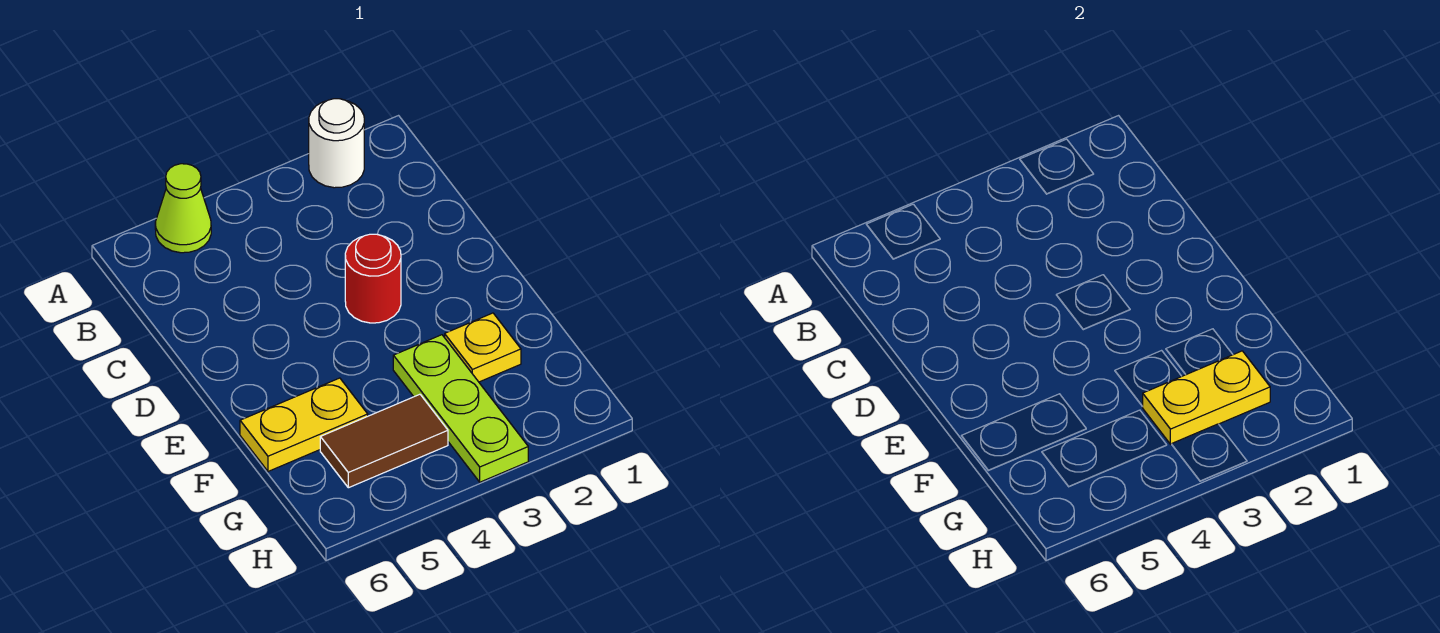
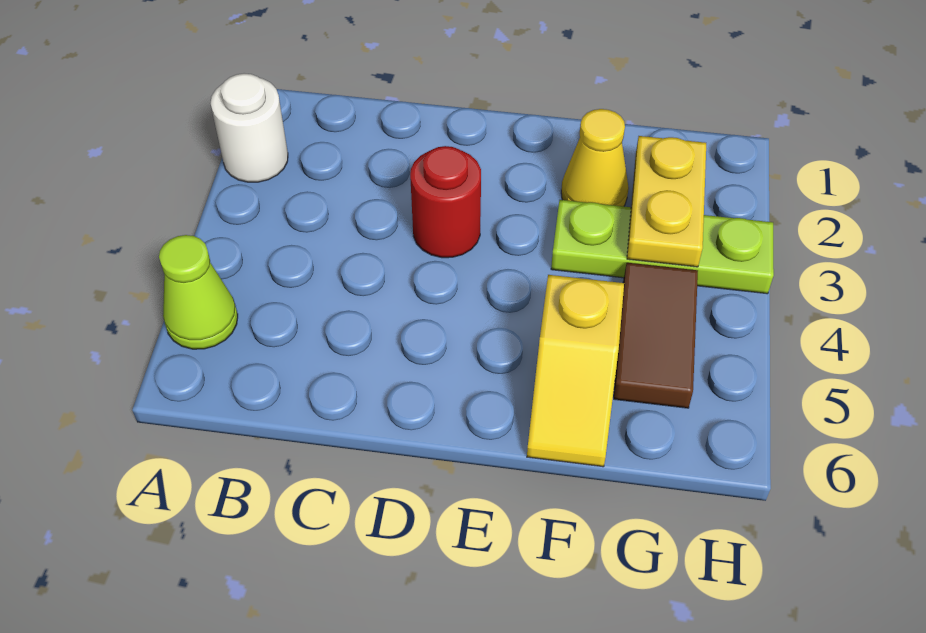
yellow plate F2 level 1 -> yellow cone F2 level 1
yellow plate F5:F6 level 1 -> yellow slope F5:F6 level 1 top 5

